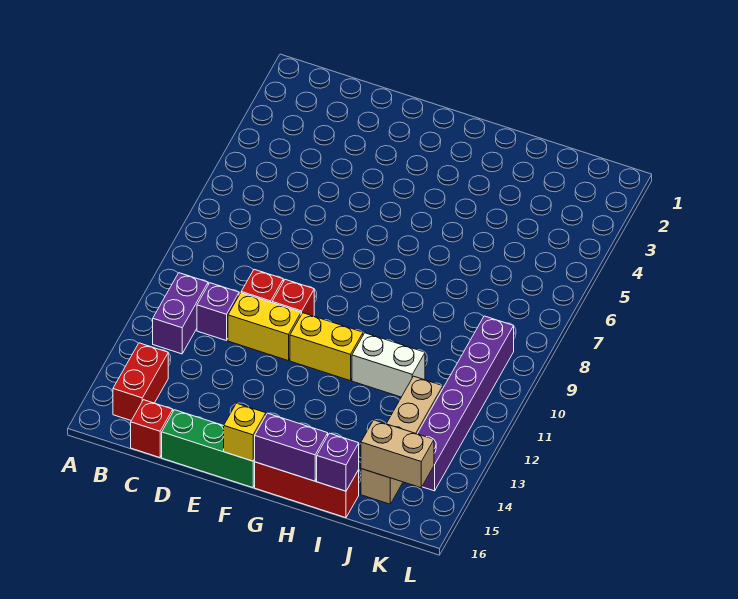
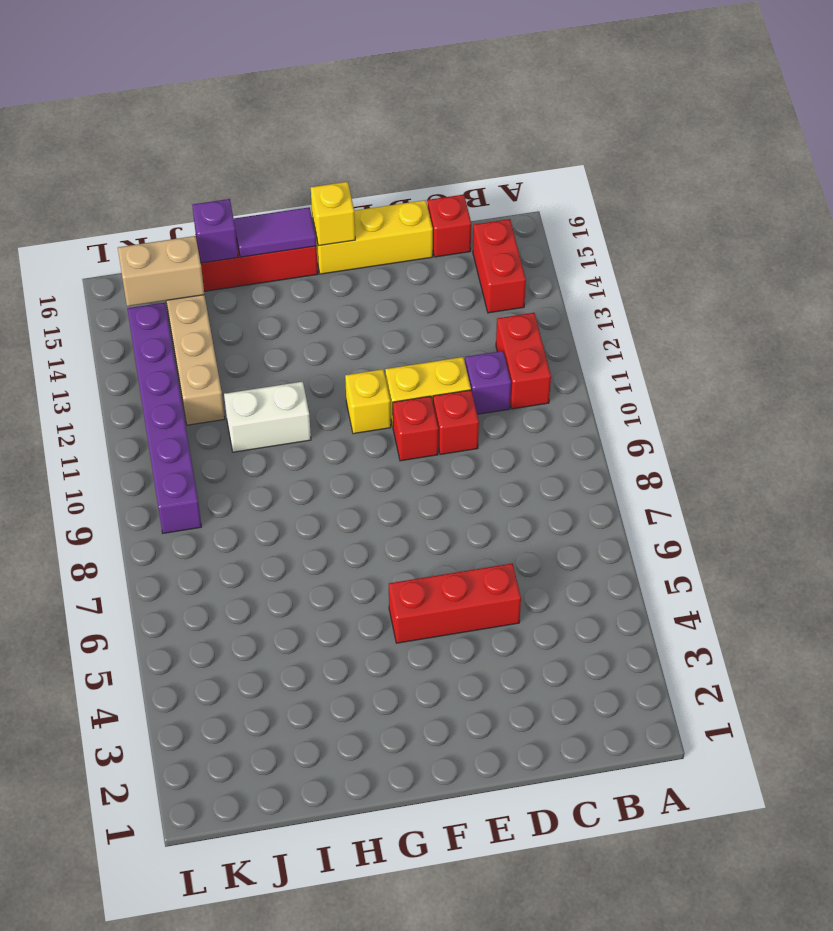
purple brick B11:B12 level 1 -> red brick B11:B12 level 1
none -> red brick D5:F5 level 1
green brick D16:F16 level 1 -> yellow brick D16:F16 level 1
yellow brick F11:G11 level 1 -> yellow brick F11 level 1
purple brick G16:H16 level 2 -> purple tile G16:H16 level 2

